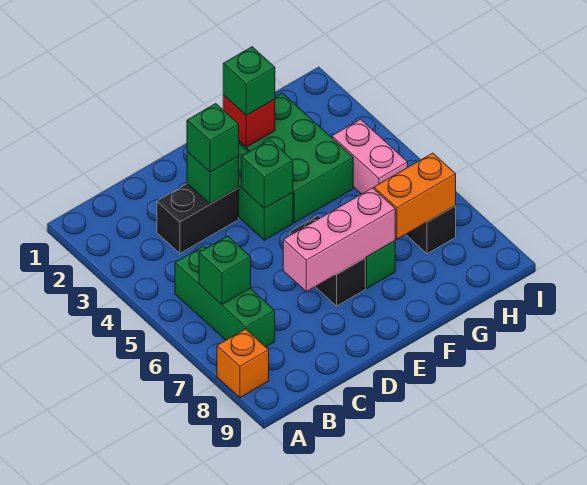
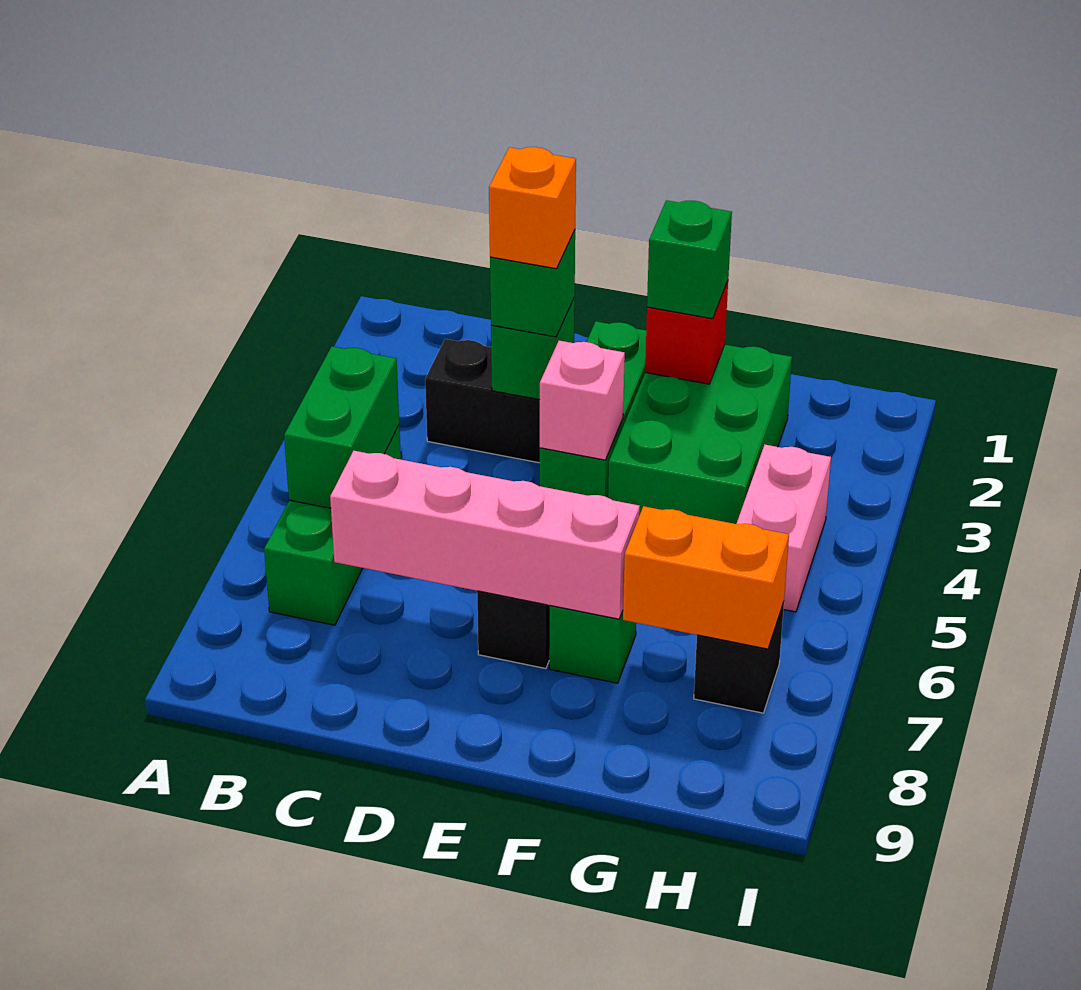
orange brick A8 level 1 -> orange brick D3 level 4
green brick B6 level 2 -> green brick B5:B6 level 2
pink brick D7:F7 level 2 -> pink brick C7:F7 level 2
green brick E4 level 2 -> pink brick E4 level 2

